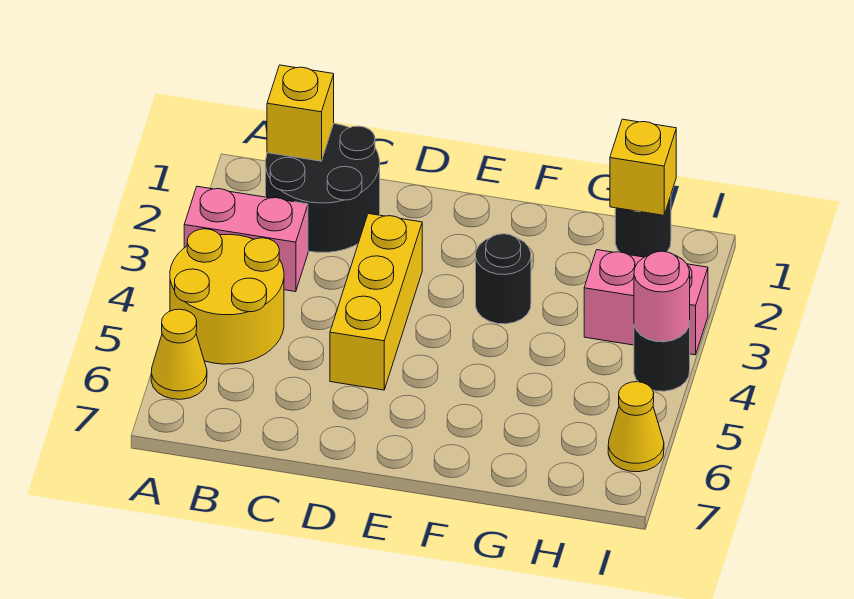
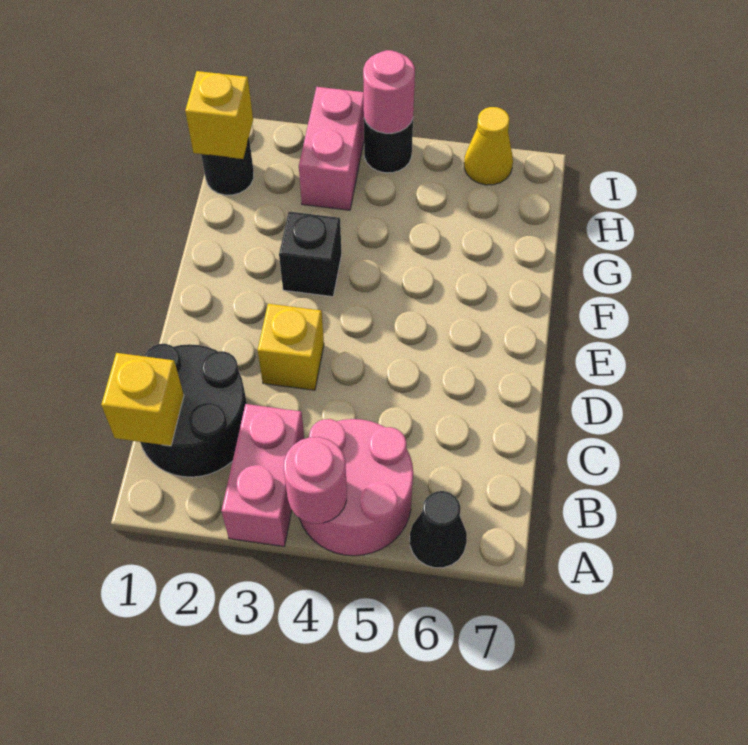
yellow round brick A4:B5 level 1 -> pink round brick A4:B5 level 1
none -> pink round brick A4 level 2
yellow cone A6 level 1 -> black cone A6 level 1
yellow brick D3:D5 level 1 -> yellow brick D3 level 1
black round brick F3 level 1 -> black brick F3 level 1

